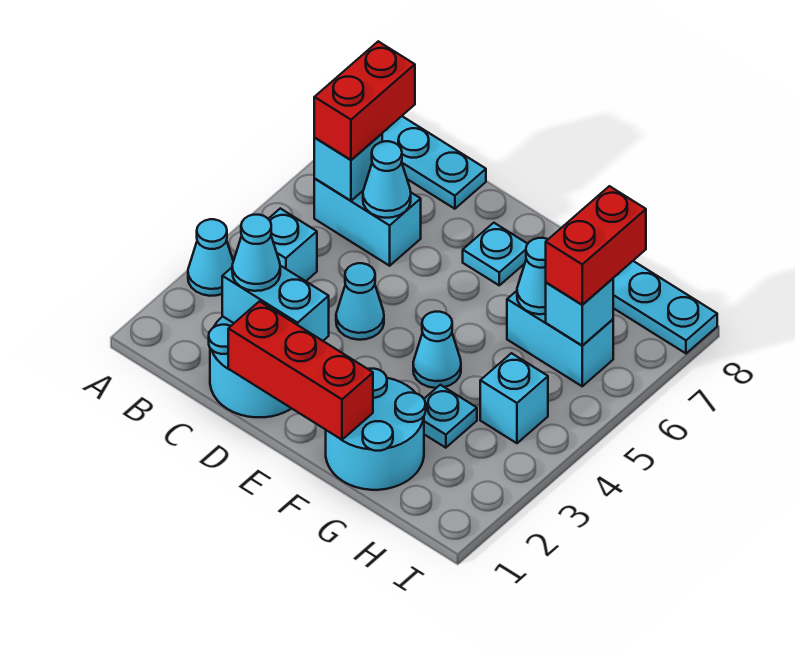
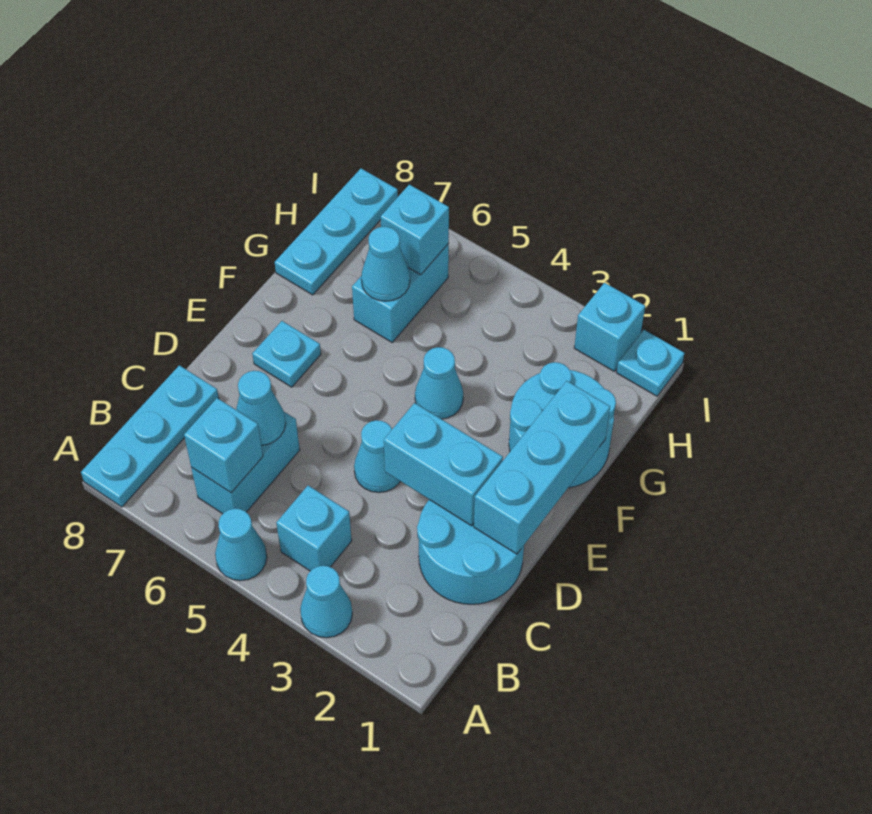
red brick B6:B7 level 3 -> none
cyan brick C2:D2 level 2 -> cyan brick D2:D3 level 2
cyan cone C2 level 3 -> cyan cone A5 level 1
red brick D1:F1 level 2 -> cyan brick D1:F1 level 2
cyan plate G3 level 1 -> cyan plate I1 level 1
cyan brick H4 level 1 -> cyan brick I2 level 1
red brick H6:H7 level 3 -> none

